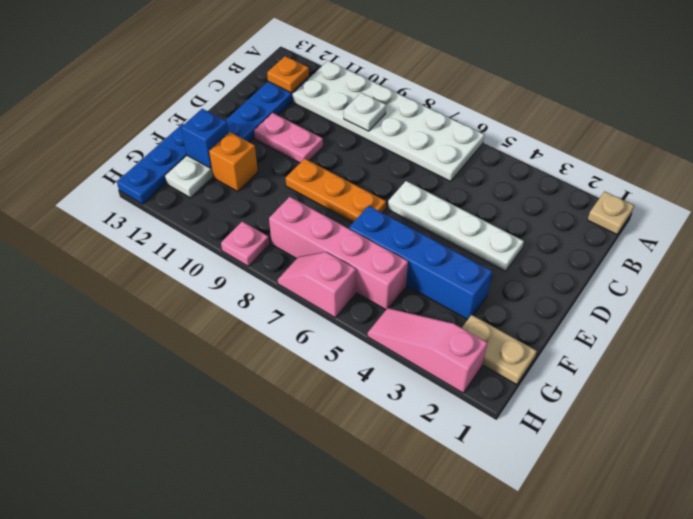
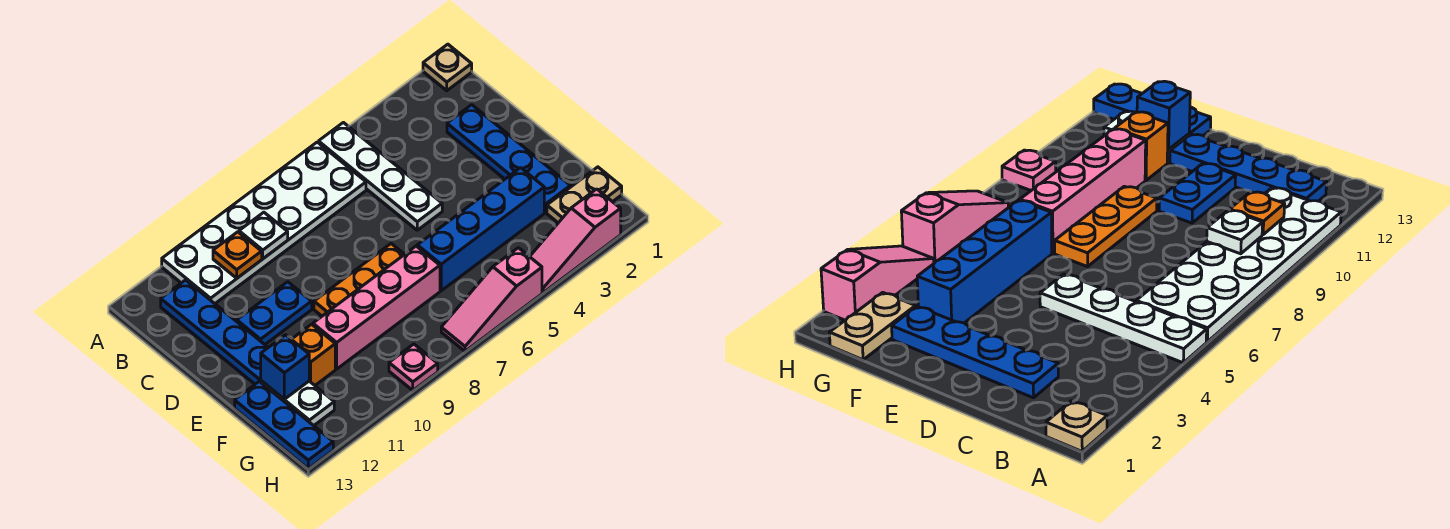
orange plate B12 level 2 -> orange plate B10 level 2
none -> blue plate C2:F2 level 1
white plate D3:D6 level 1 -> white plate A5:D5 level 1
pink plate D10:D11 level 1 -> blue plate D10:D11 level 1
pink brick G5:G8 level 1 -> pink brick F7:F10 level 1
pink slope H6:H7 level 1 top 6 -> pink slope H5:H7 level 1 top 5

